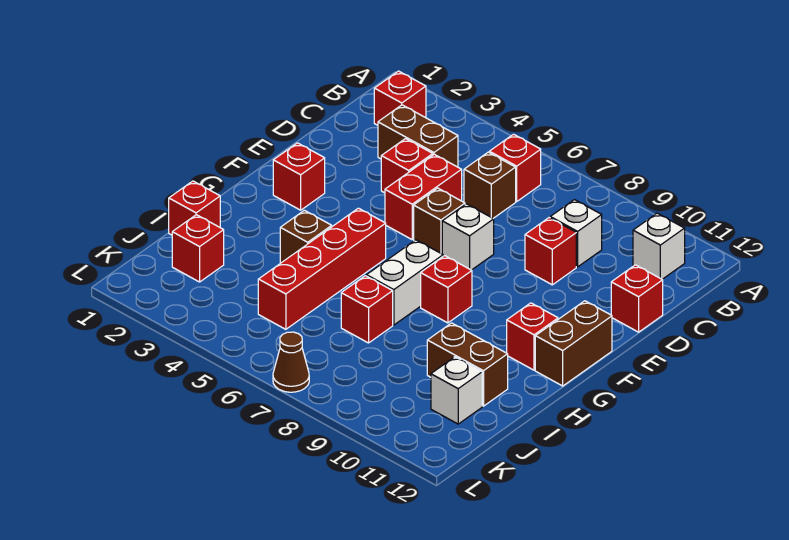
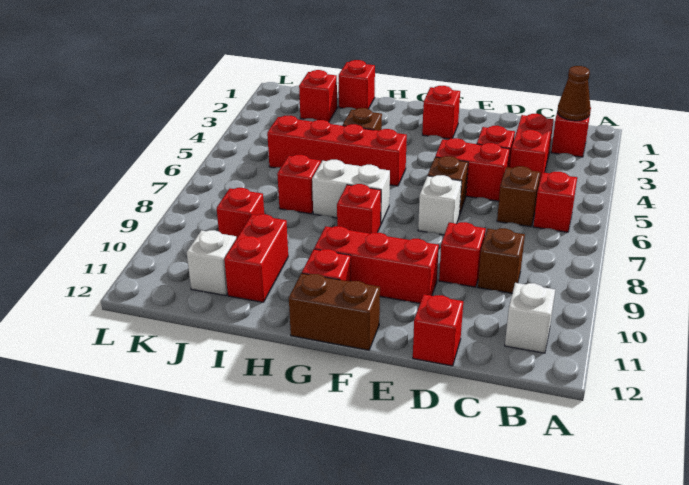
brown brick C3:C4 level 1 -> red brick C3:C4 level 1
white brick C9 level 1 -> brown brick C9 level 1
none -> red brick E10:G10 level 1
brown brick I10:I11 level 1 -> red brick I10:I11 level 1
none -> red brick J9 level 1
brown cone L7 level 1 -> brown cone B2 level 2

